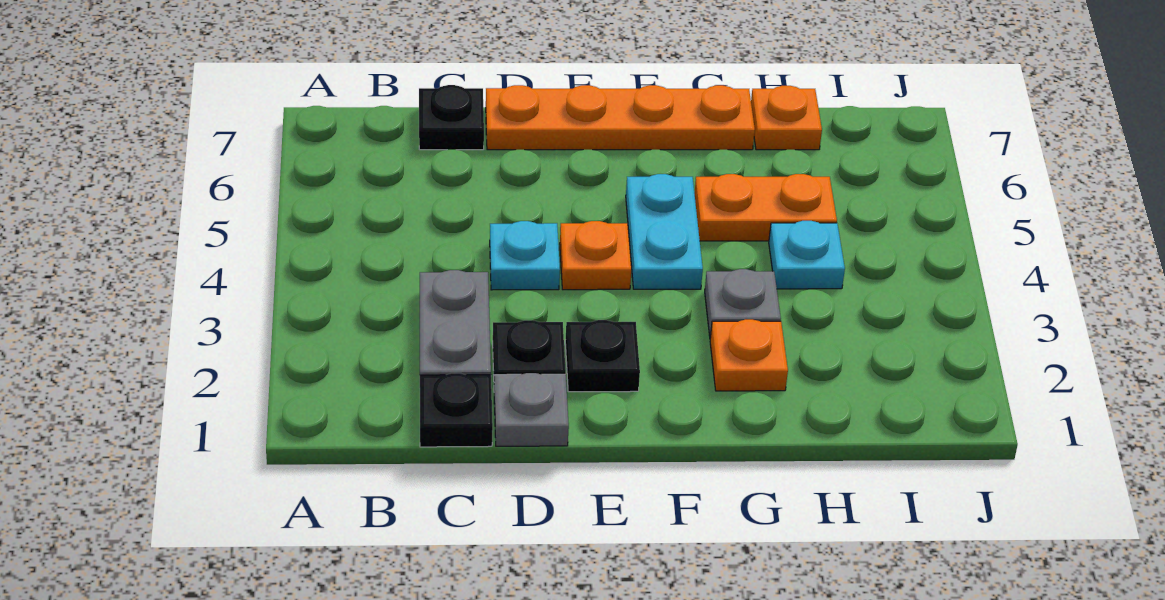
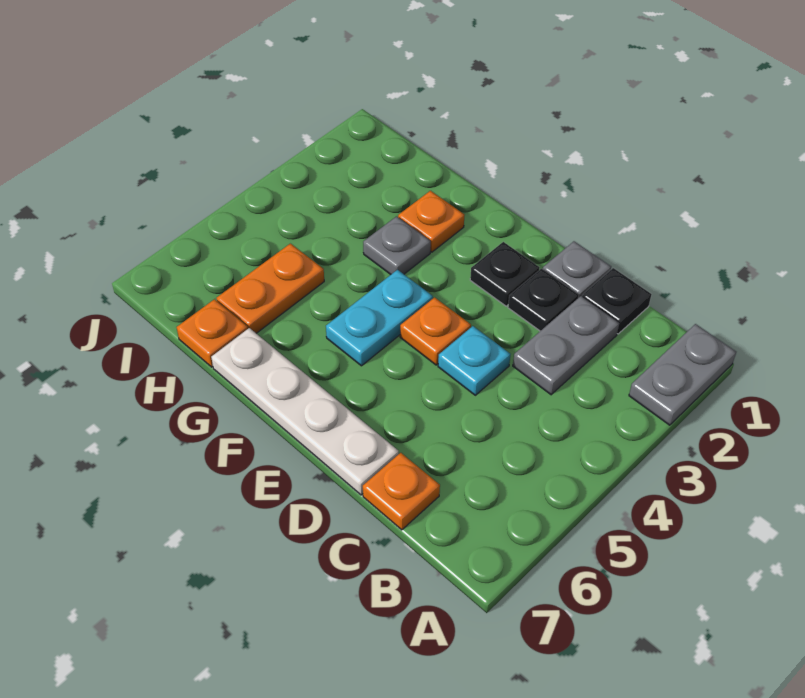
none -> grey plate A1:A2 level 1
black plate C7 level 1 -> orange plate C7 level 1
orange plate D7:G7 level 1 -> white plate D7:G7 level 1
orange plate G5:H5 level 1 -> orange plate H5:H6 level 1
cyan plate H4 level 1 -> none

